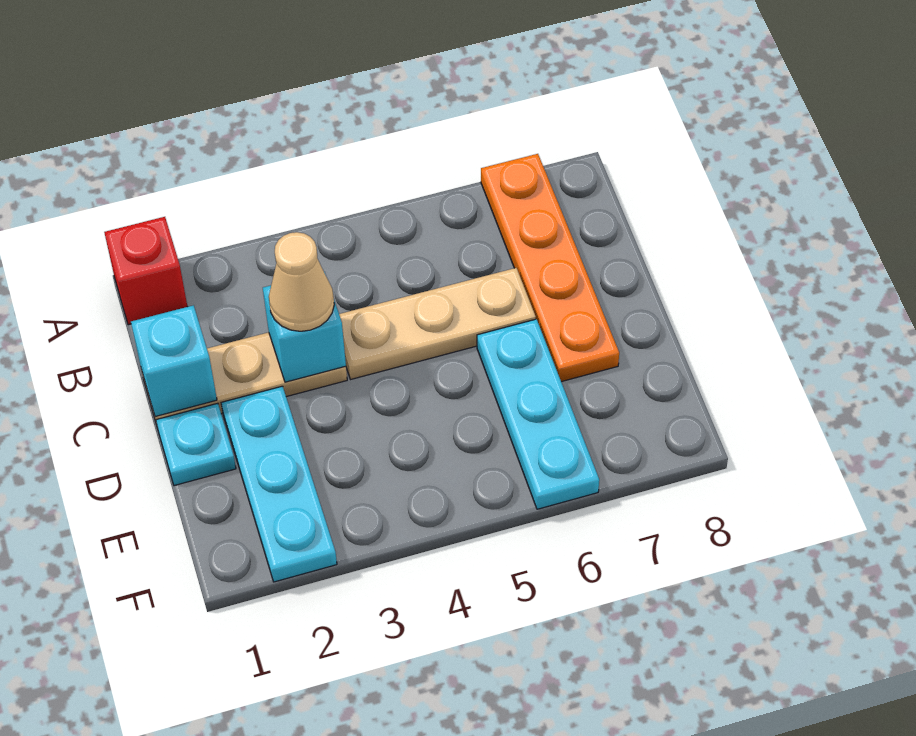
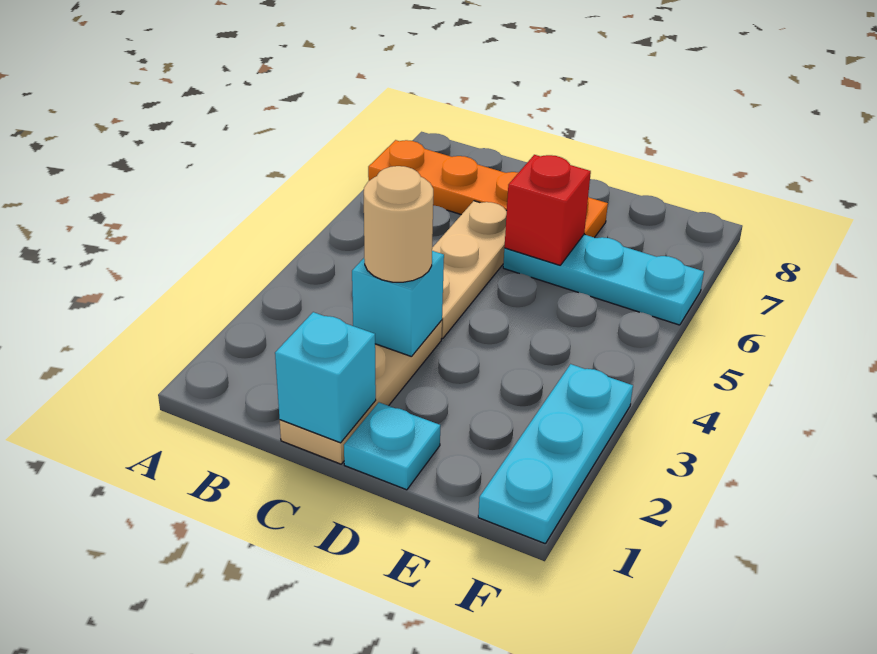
red brick A1 level 1 -> red brick D6 level 2
tan cone C3 level 3 -> tan round brick C3 level 3
cyan plate D2:F2 level 1 -> cyan plate F1:F3 level 1

